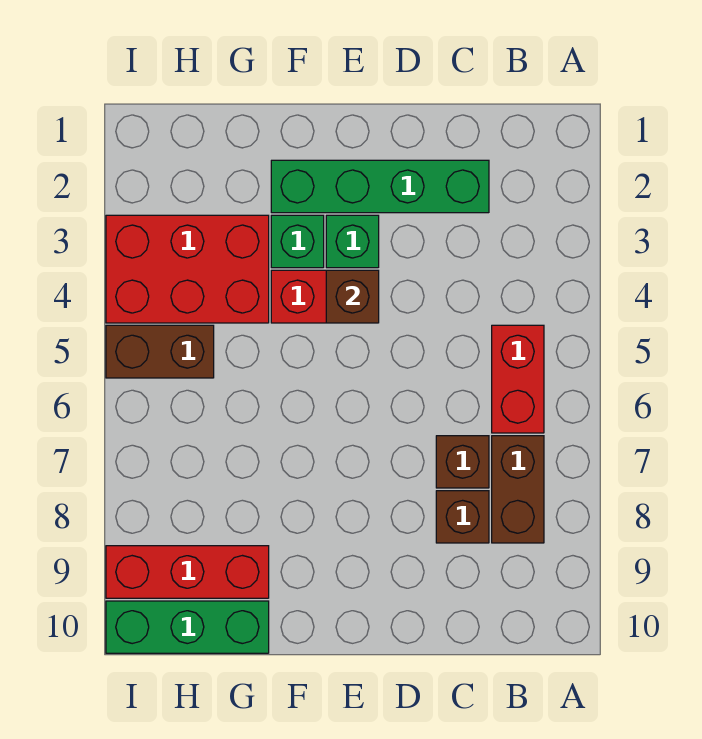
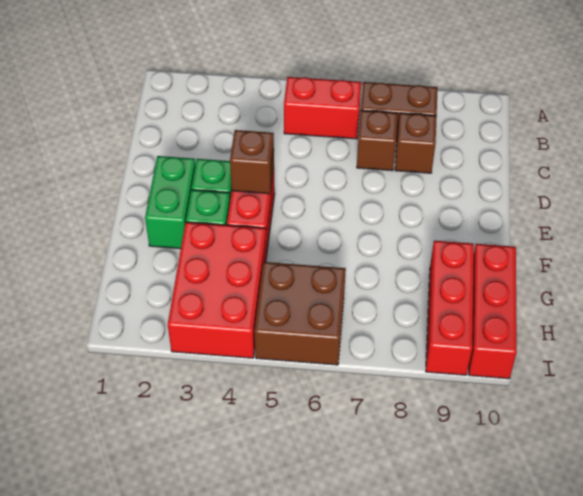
green brick C2:F2 level 1 -> green brick E2:F2 level 1
green brick G10:I10 level 1 -> red brick G10:I10 level 1
brown brick H5:I5 level 1 -> brown brick H5:I6 level 1

